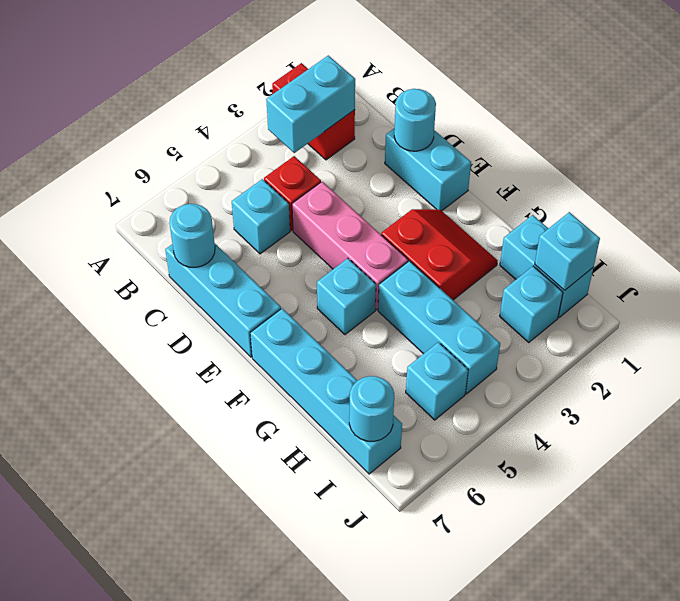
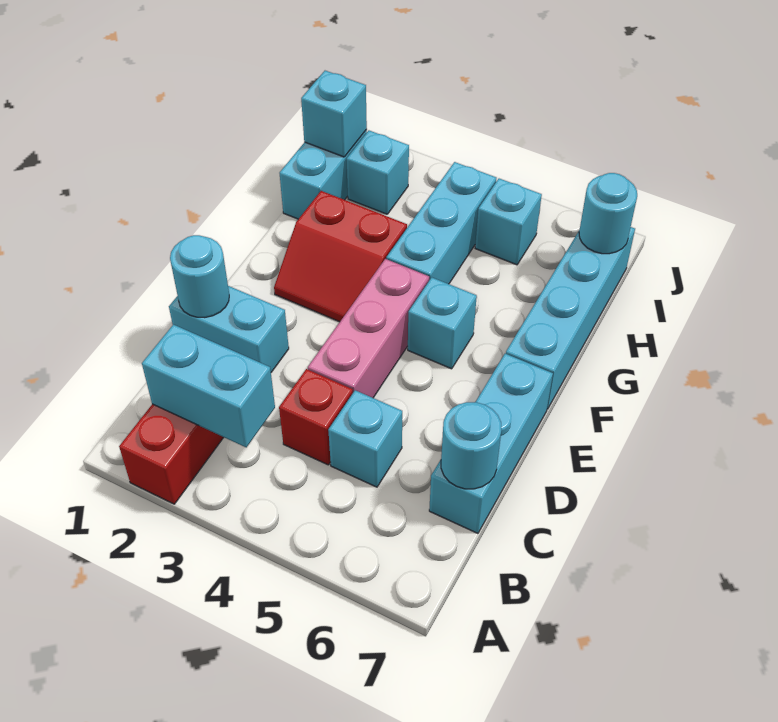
cyan brick D1:E1 level 1 -> cyan brick D1:D2 level 1
red slope F2:G3 level 1 top 3 -> red slope F2:G3 level 1 top G

